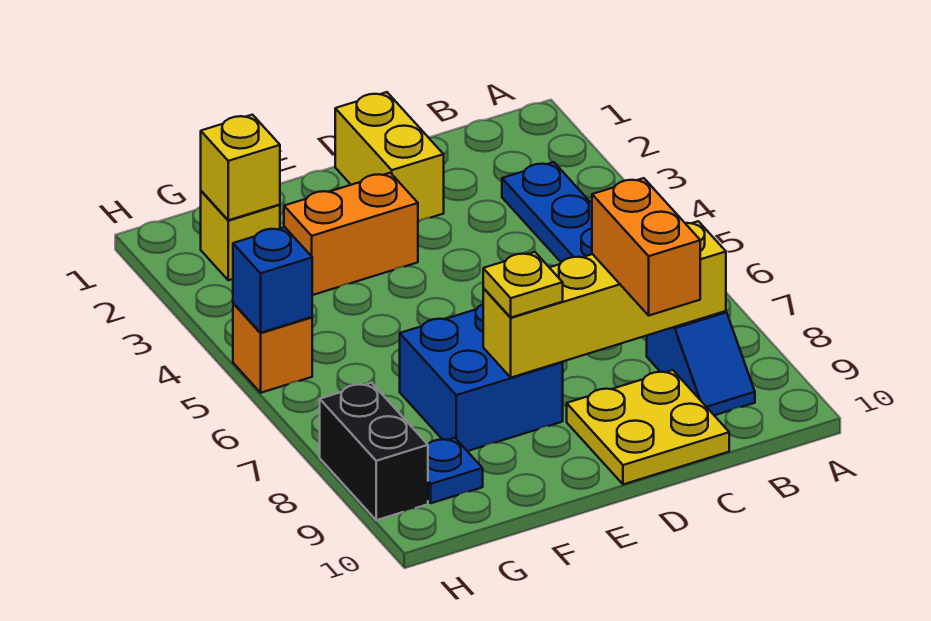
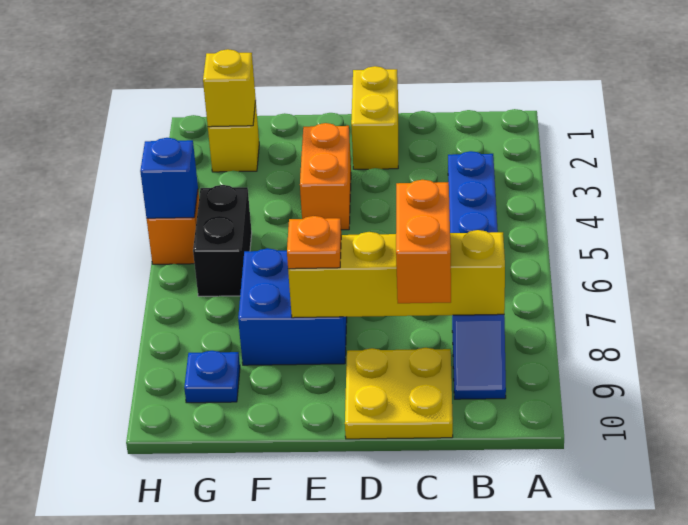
orange brick E3:F3 level 1 -> orange brick E3:E4 level 1
yellow plate E8 level 3 -> orange plate E8 level 3
black brick H8:H9 level 1 -> black brick G5:G6 level 1

